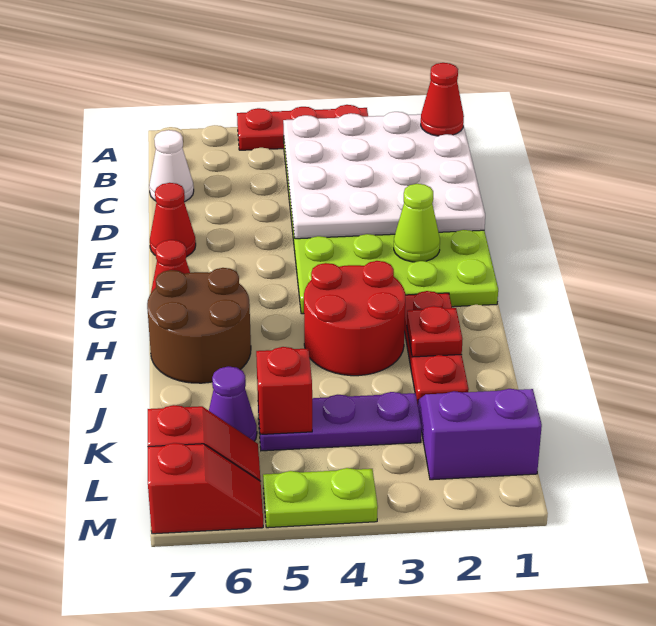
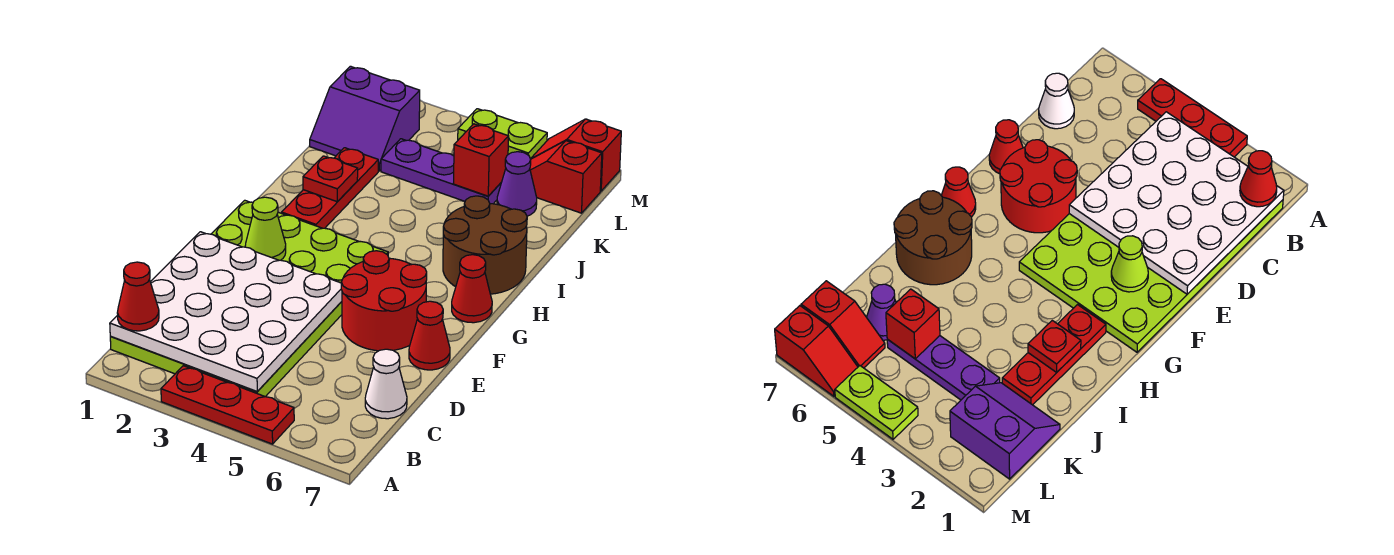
red round brick H3:I4 level 1 -> red round brick E5:F6 level 1

